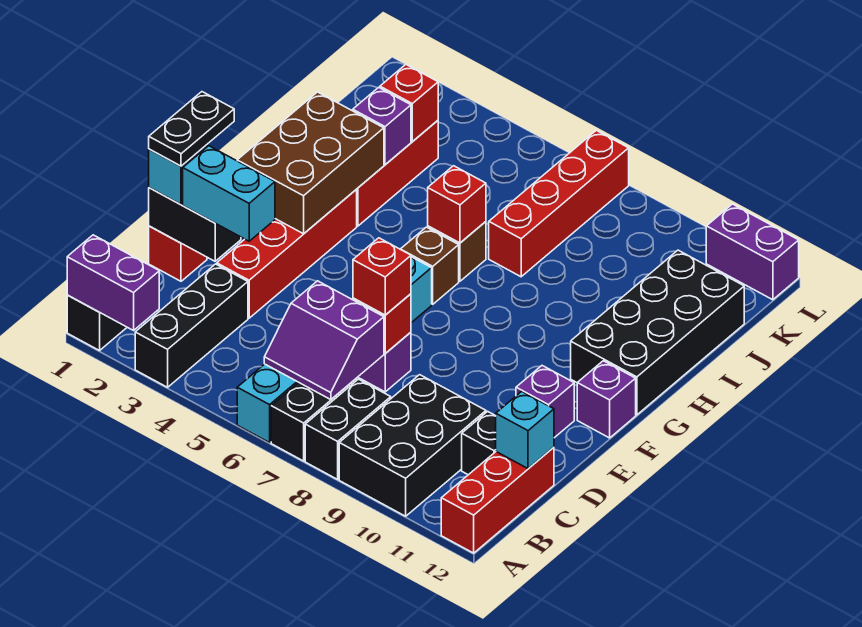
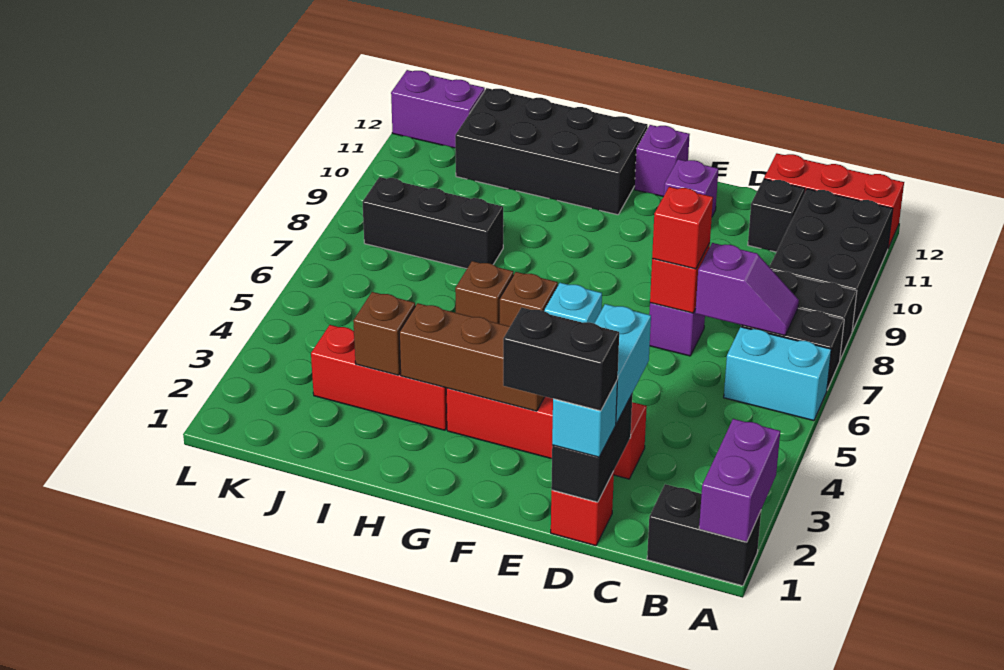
black brick A3:C3 level 1 -> black brick I8:K8 level 1
black brick A9:C10 level 1 -> black brick A9:B11 level 1
purple slope B6:C7 level 2 top C -> purple slope B7:C7 level 2 top C
cyan brick C12 level 2 -> none
black plate D1:E1 level 4 -> black brick D1:E1 level 4
brown brick F2:H3 level 2 -> brown brick F3:H3 level 2
red brick H6 level 2 -> none
purple brick I3 level 2 -> brown brick I3 level 2
red brick I7:L7 level 1 -> none
red brick J3 level 2 -> none
purple brick L11:L12 level 1 -> purple brick K12:L12 level 1

